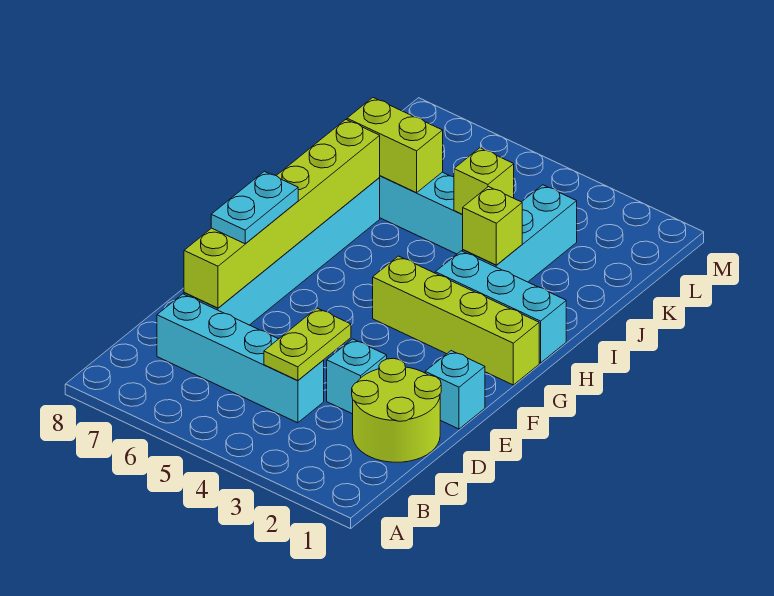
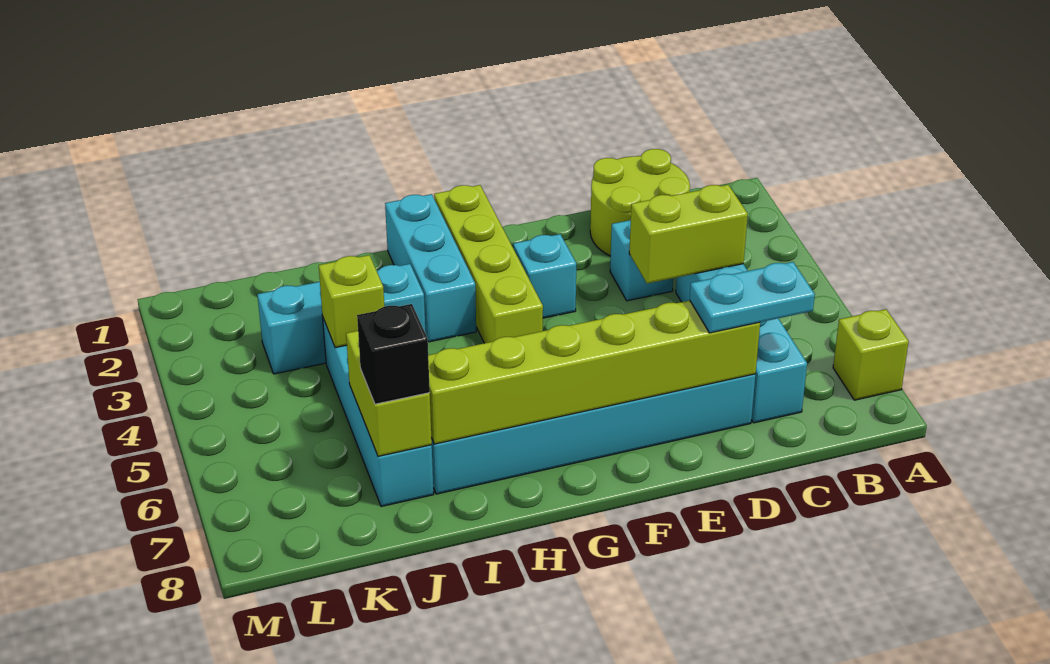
lime plate C4:D4 level 2 -> lime brick C4:D4 level 2
cyan brick E1 level 1 -> cyan brick F3 level 1
cyan plate E7:F7 level 3 -> cyan plate C7:D7 level 3
lime brick I3 level 2 -> lime brick A7 level 1
none -> black brick J7 level 3

